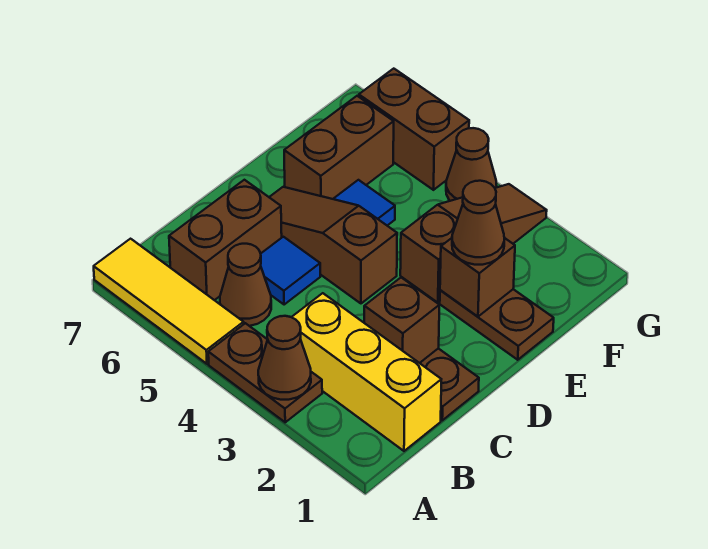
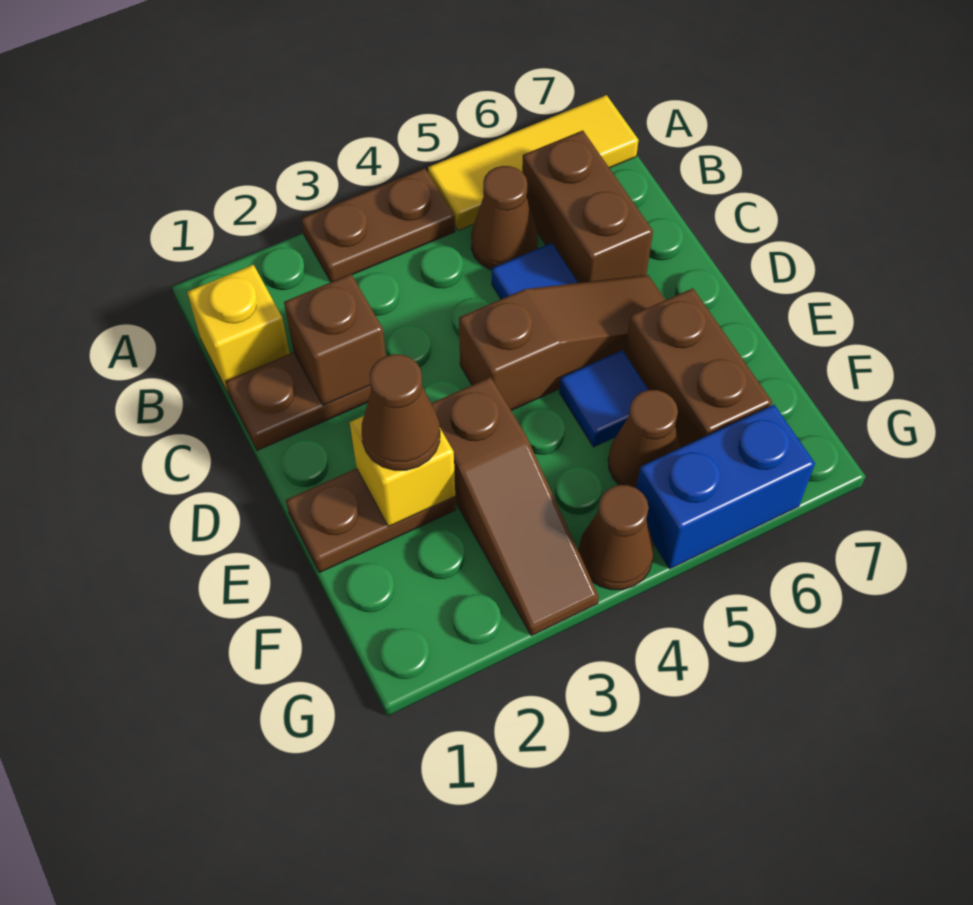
brown cone A3 level 2 -> brown cone F5 level 1
yellow brick B1:B3 level 1 -> yellow brick B1 level 1
brown brick E2 level 2 -> yellow brick E2 level 2
brown brick G5:G6 level 1 -> blue brick G5:G6 level 1

